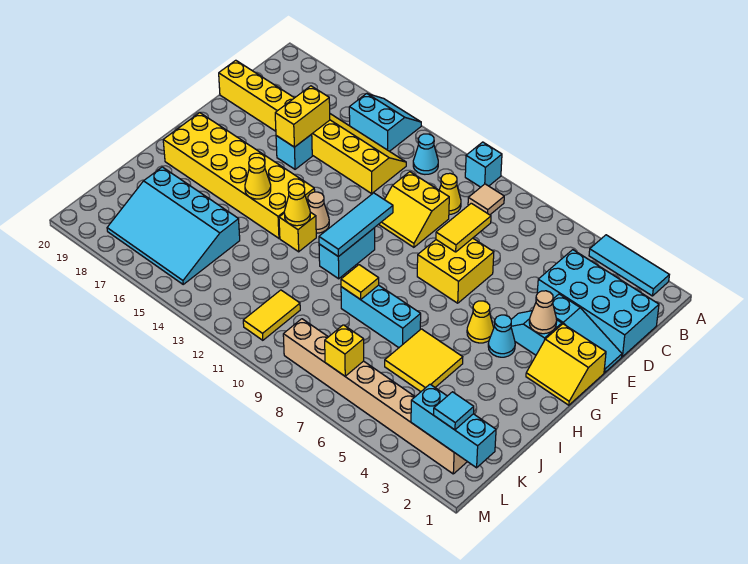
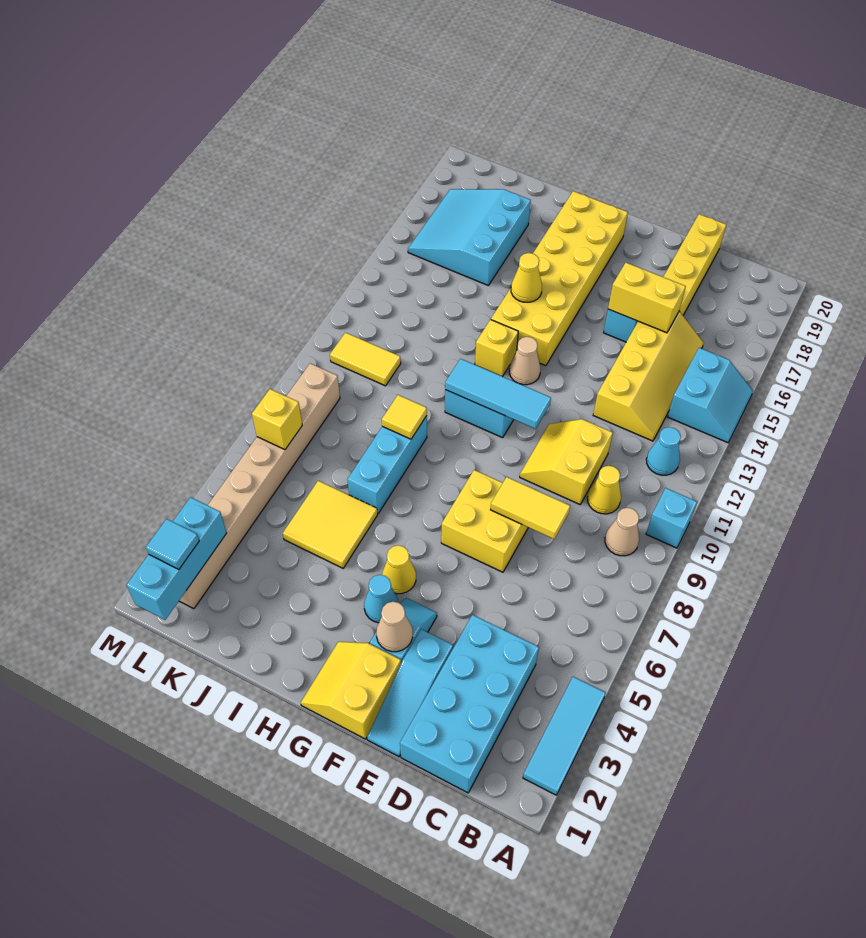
tan tile B9 level 1 -> tan cone B9 level 1
yellow cone H13 level 2 -> none
cyan slope J15:L18 level 1 top J -> cyan slope J16:L18 level 1 top J

